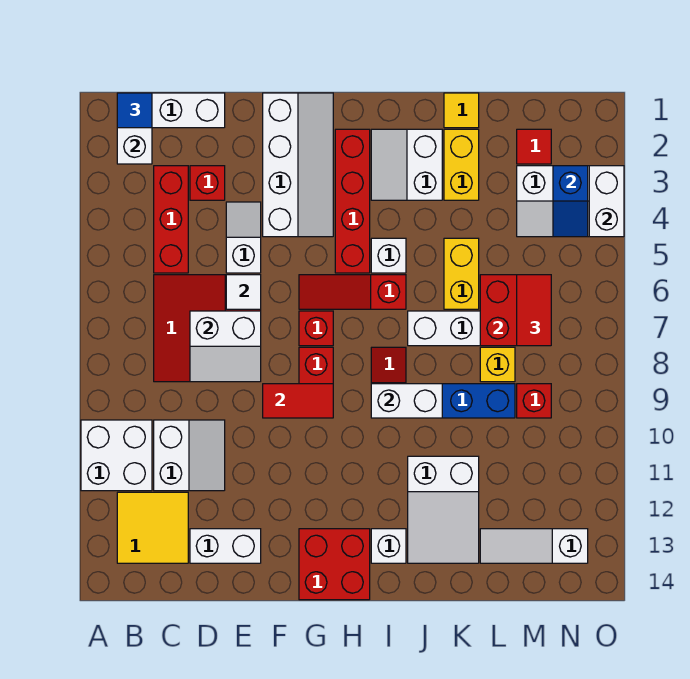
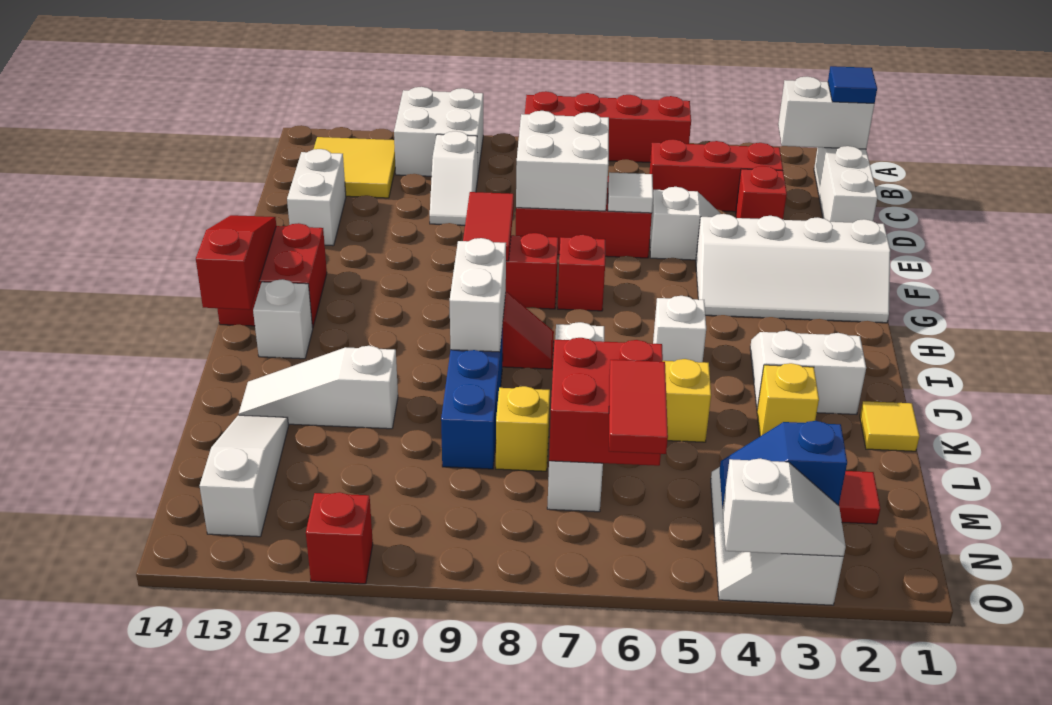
white slope C10:D11 level 1 top C -> white slope C10:D10 level 1 top C
white slope D7:E8 level 2 top 7 -> white brick D7:E8 level 2
red slope G6:I6 level 1 top I -> red slope G14:I14 level 2 top I
red brick H2:H5 level 1 -> red brick A5:A8 level 1
white slope J11:K13 level 1 top 11 -> white slope K11:K13 level 1 top 11
yellow brick K2:K3 level 1 -> yellow brick K3 level 1
red tile M6:M7 level 3 -> red tile M6:N6 level 3
red brick M9 level 1 -> red brick O11 level 1
white brick O3:O4 level 2 -> white slope O3:O4 level 2 top 4

